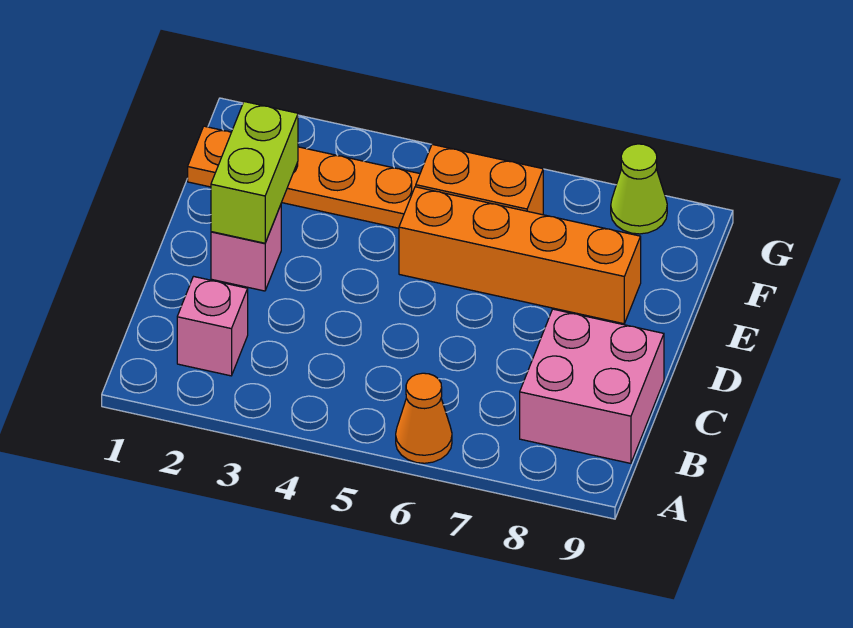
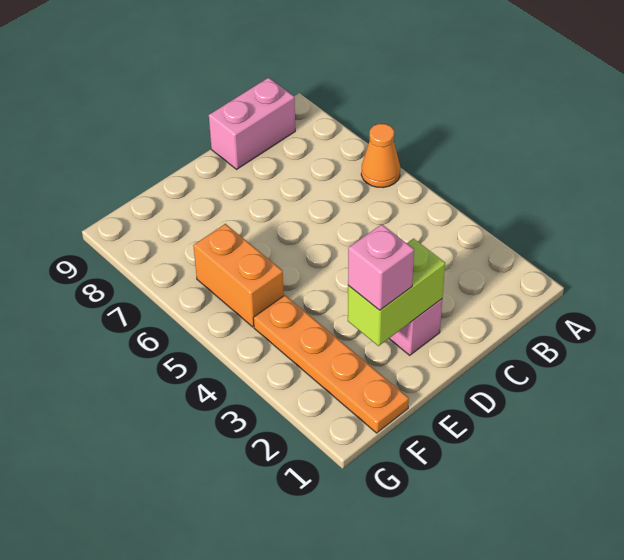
pink brick B2 level 1 -> pink brick E2 level 3
pink brick B8:C9 level 1 -> pink brick B9:C9 level 1
orange brick E5:E8 level 1 -> none
lime cone G8 level 1 -> none

